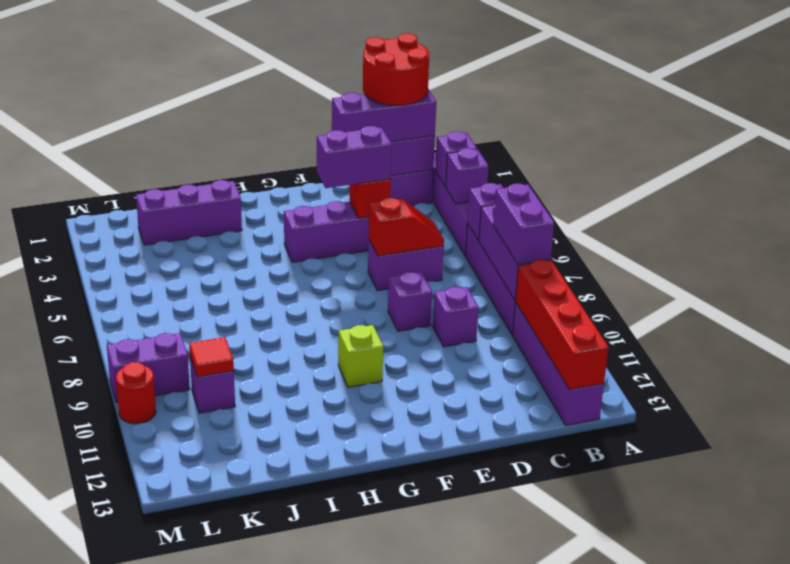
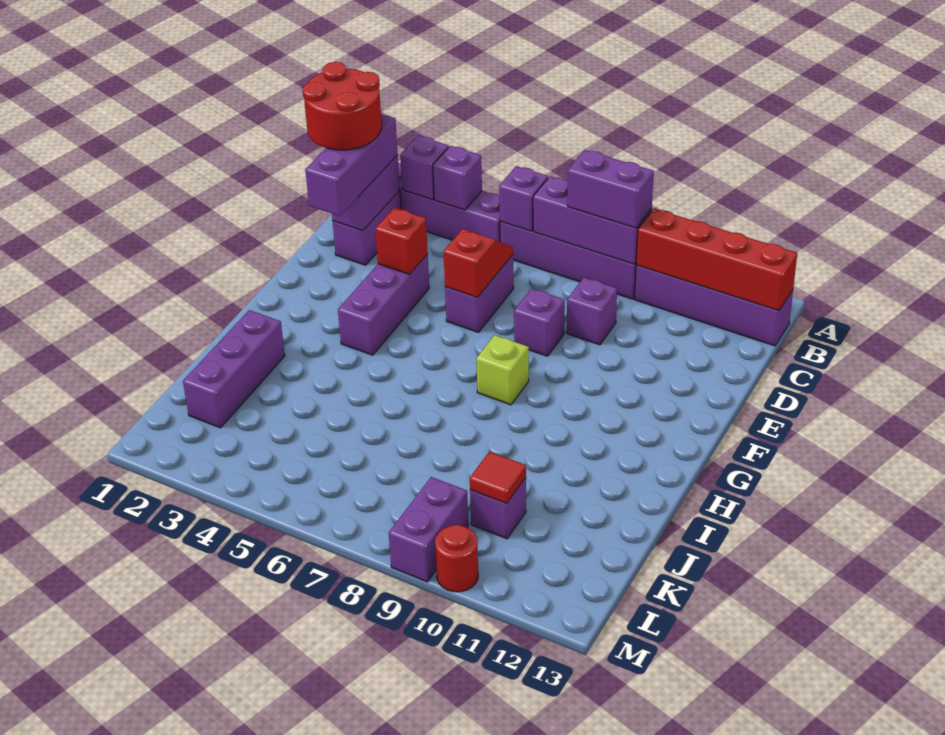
purple brick E4:F4 level 3 -> none
lime brick G10 level 1 -> lime brick G8 level 1

